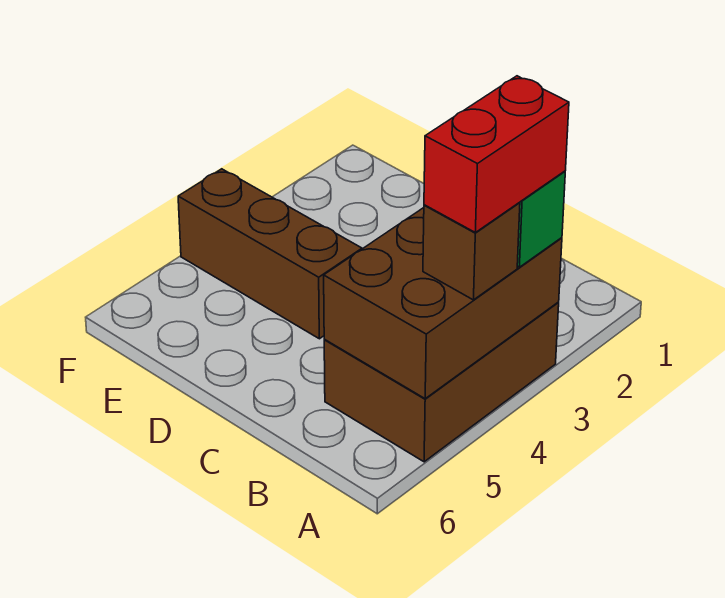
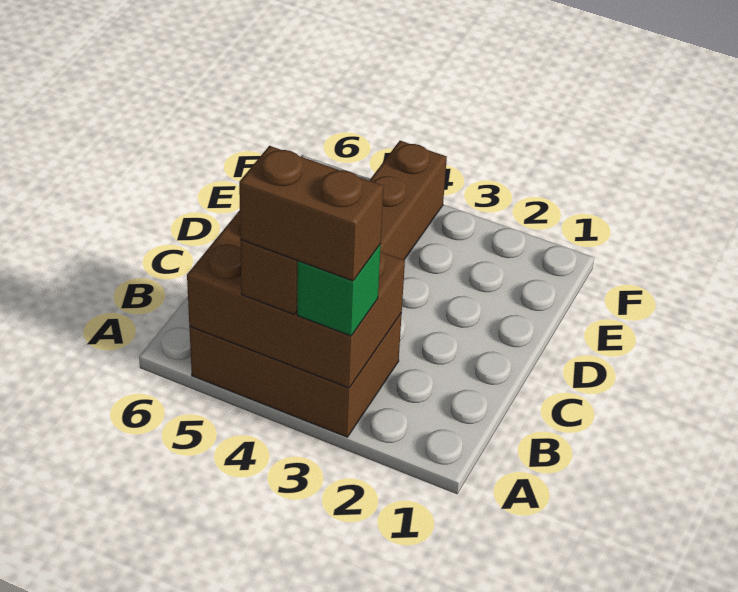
red brick A3:A4 level 4 -> brown brick A3:A4 level 4

